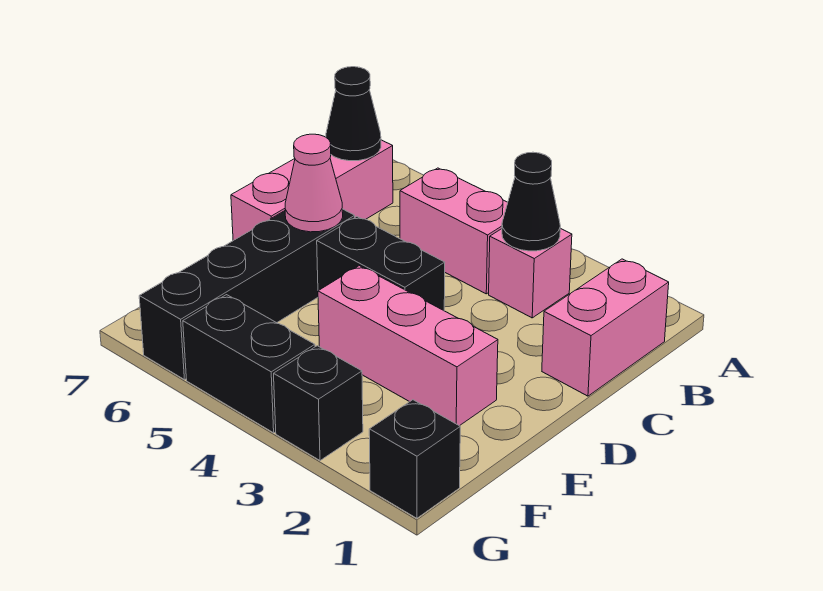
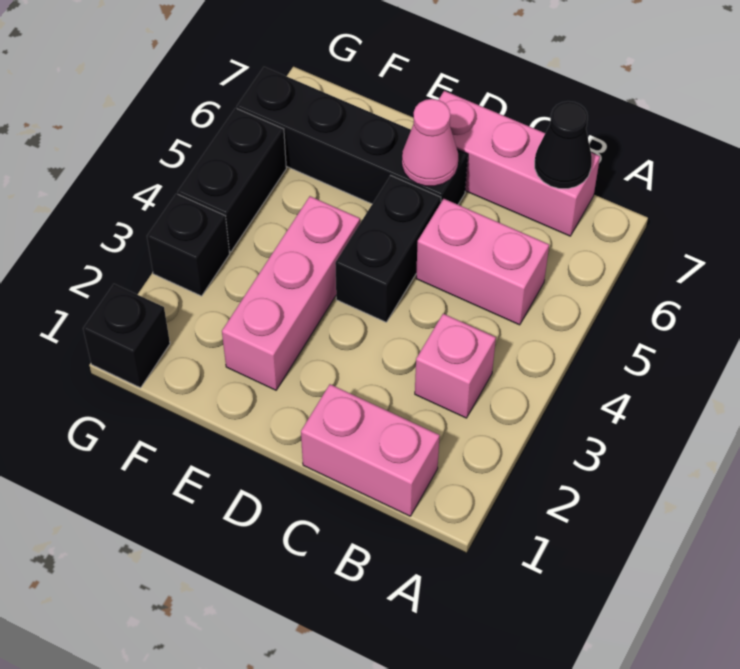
black cone B3 level 2 -> none
pink brick B4:B5 level 1 -> pink brick B5:C5 level 1

